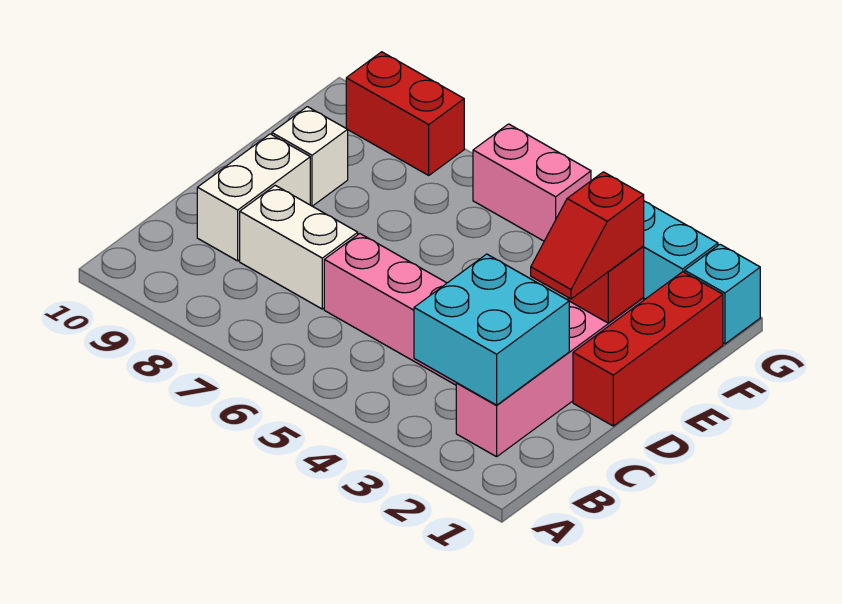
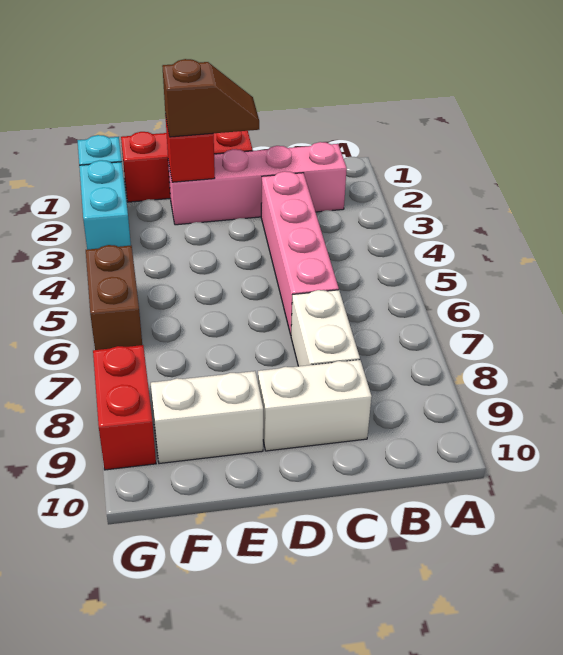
cyan brick B2:C3 level 2 -> none
red slope D2:E2 level 3 top E -> brown slope D2:E2 level 3 top E
white brick E9 level 1 -> white brick E9:F9 level 1
pink brick G5:G6 level 1 -> brown brick G5:G6 level 1

